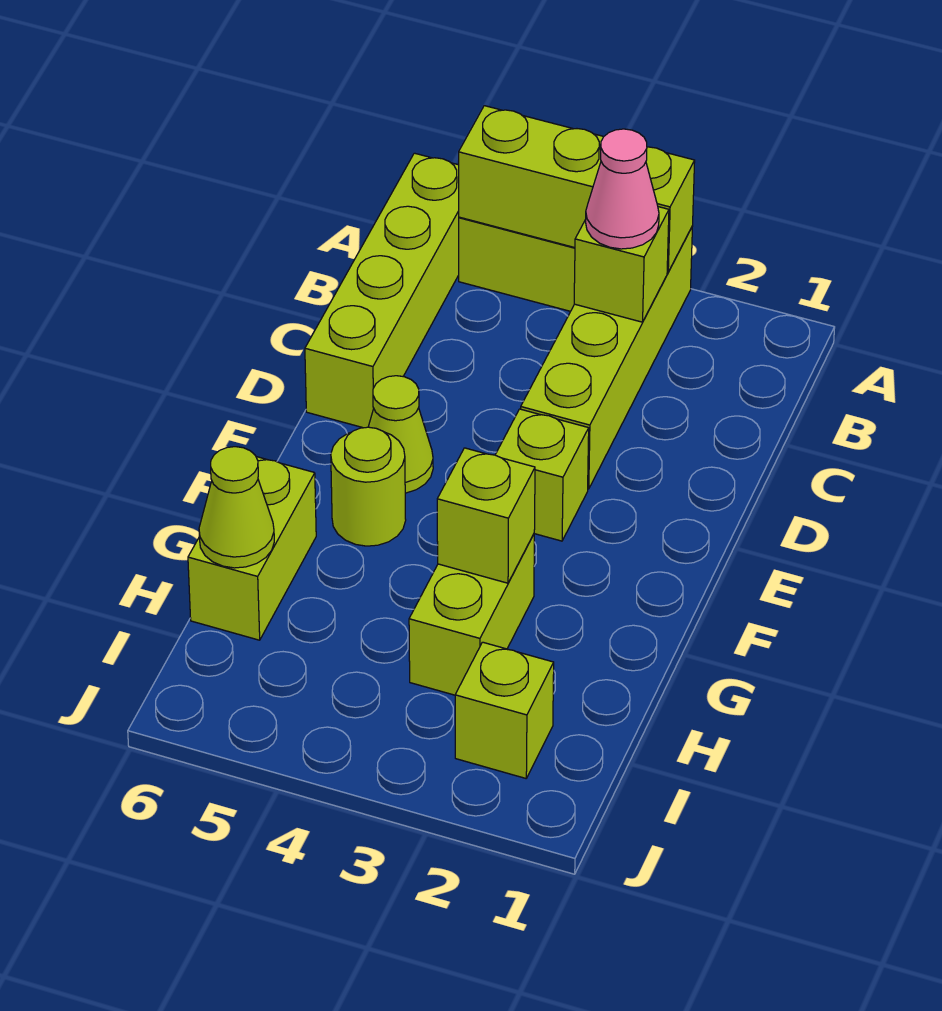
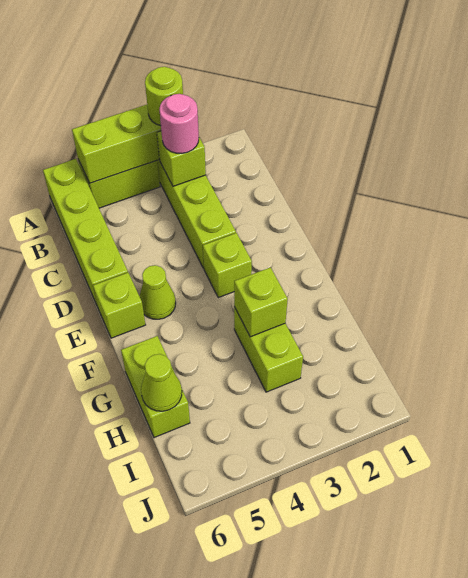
pink cone B3 level 3 -> pink round brick B3 level 3
lime round brick F5 level 1 -> lime round brick A3 level 3
lime brick I2 level 1 -> lime brick E6 level 1

